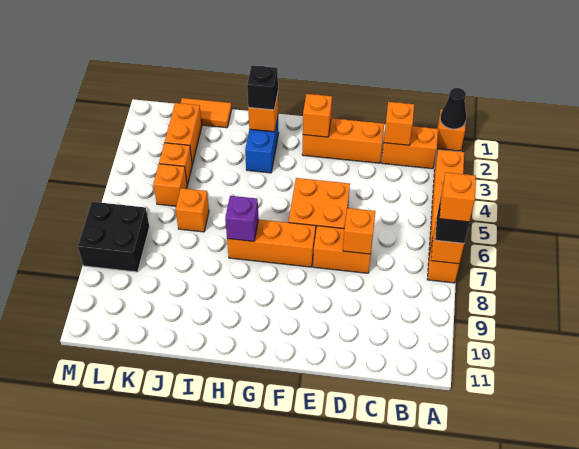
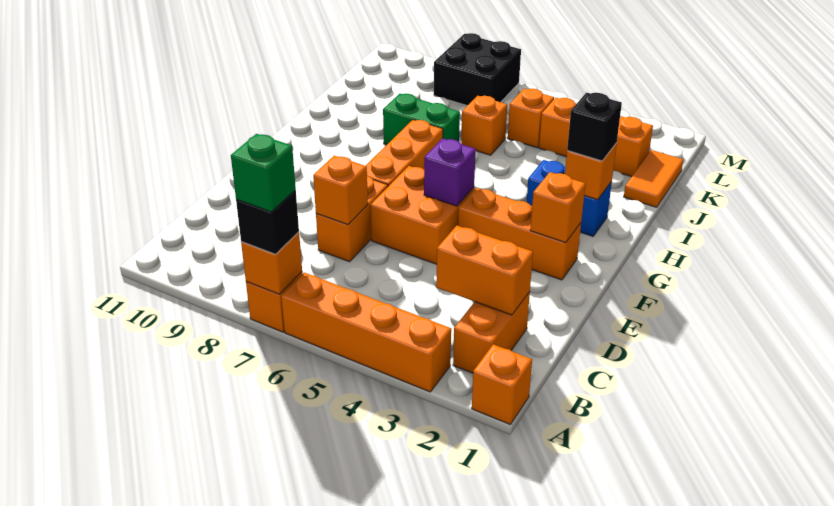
black cone A1 level 2 -> none
orange brick A7 level 4 -> green brick A7 level 4
orange brick C2 level 2 -> orange brick C2:C3 level 2
orange brick D2:F2 level 1 -> orange brick F2:F4 level 1
purple brick H7 level 2 -> purple brick F5 level 2
none -> green brick I7:I8 level 1

